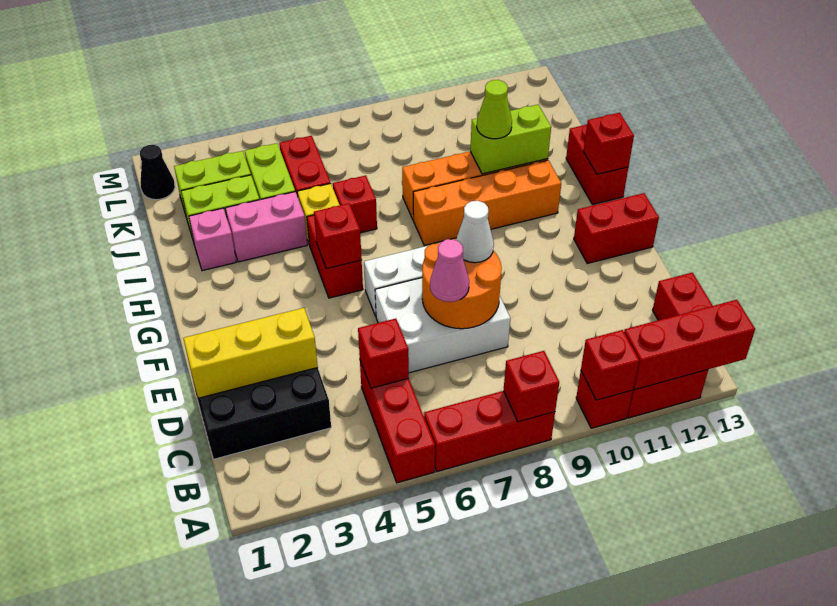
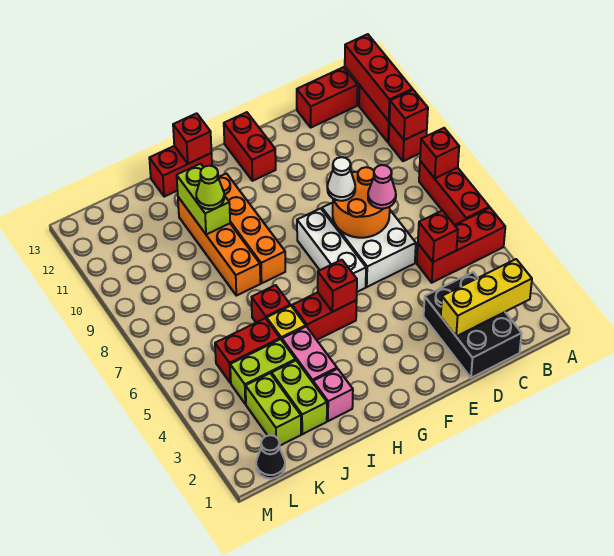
yellow brick D1:D3 level 2 -> yellow brick B2:D2 level 2

